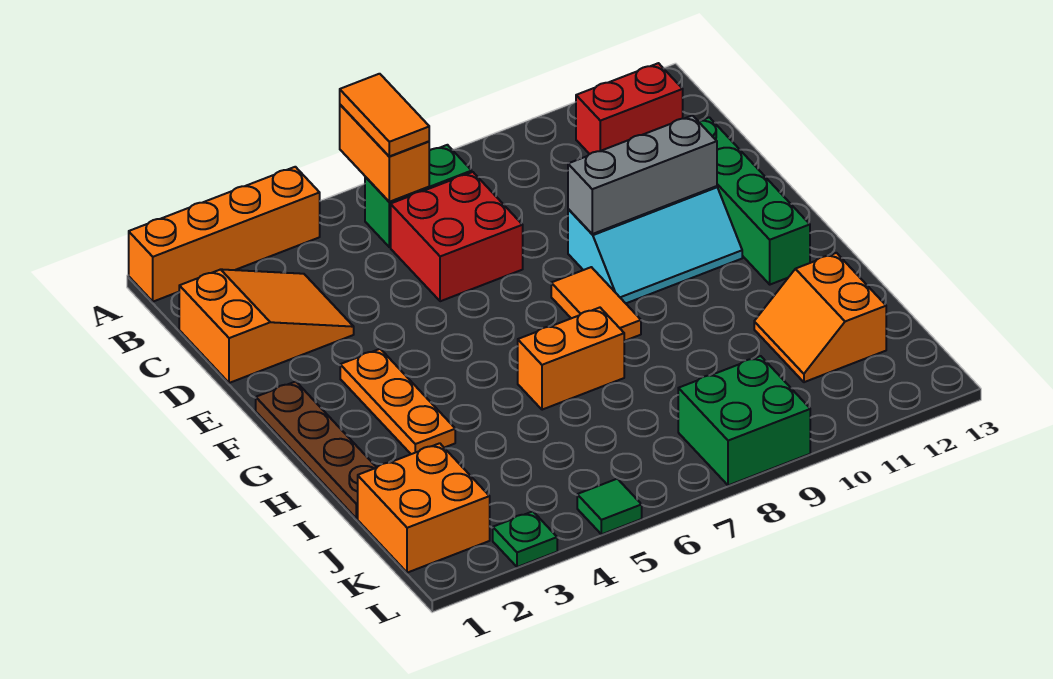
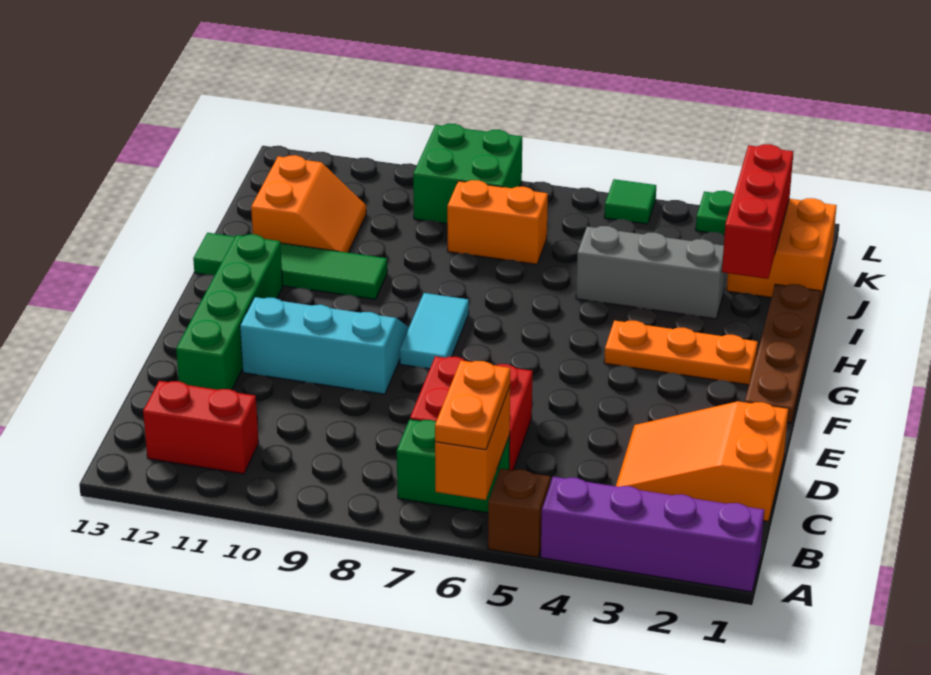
orange brick A1:A4 level 1 -> purple brick A1:A4 level 1
none -> brown brick A5 level 1
orange tile A6:B6 level 3 -> orange plate A6:B6 level 3
grey brick E9:E11 level 2 -> grey brick I3:I5 level 1
orange plate F3:H3 level 1 -> orange plate G2:G4 level 1
orange tile F8:G8 level 1 -> cyan tile F8:G8 level 1
orange brick H6:H7 level 1 -> orange brick J7:J8 level 1
none -> green tile H10:H13 level 1
none -> red brick I2:K2 level 2

